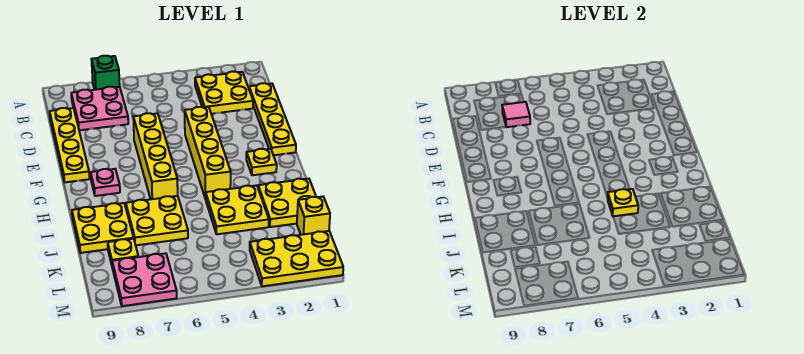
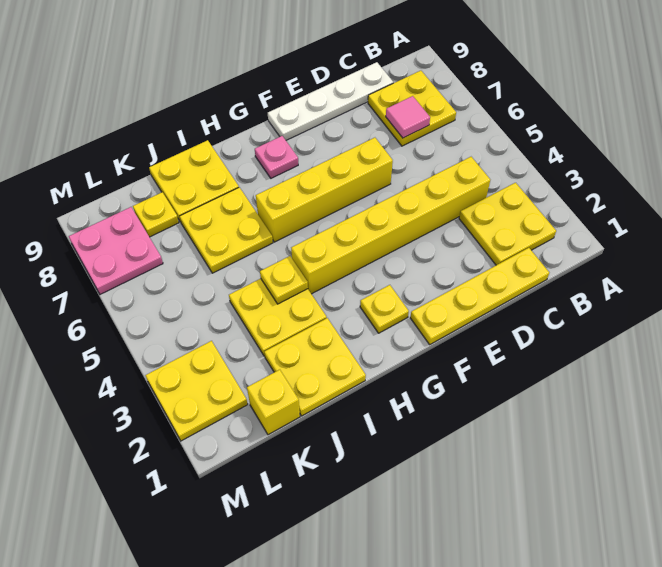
green brick A7 level 1 -> none
pink plate B7:C8 level 1 -> yellow plate B7:C8 level 1
yellow plate C9:F9 level 1 -> white plate C9:F9 level 1
yellow brick E4:H4 level 1 -> yellow brick C4:H4 level 1
yellow plate L1:M3 level 1 -> yellow plate L2:M3 level 1

